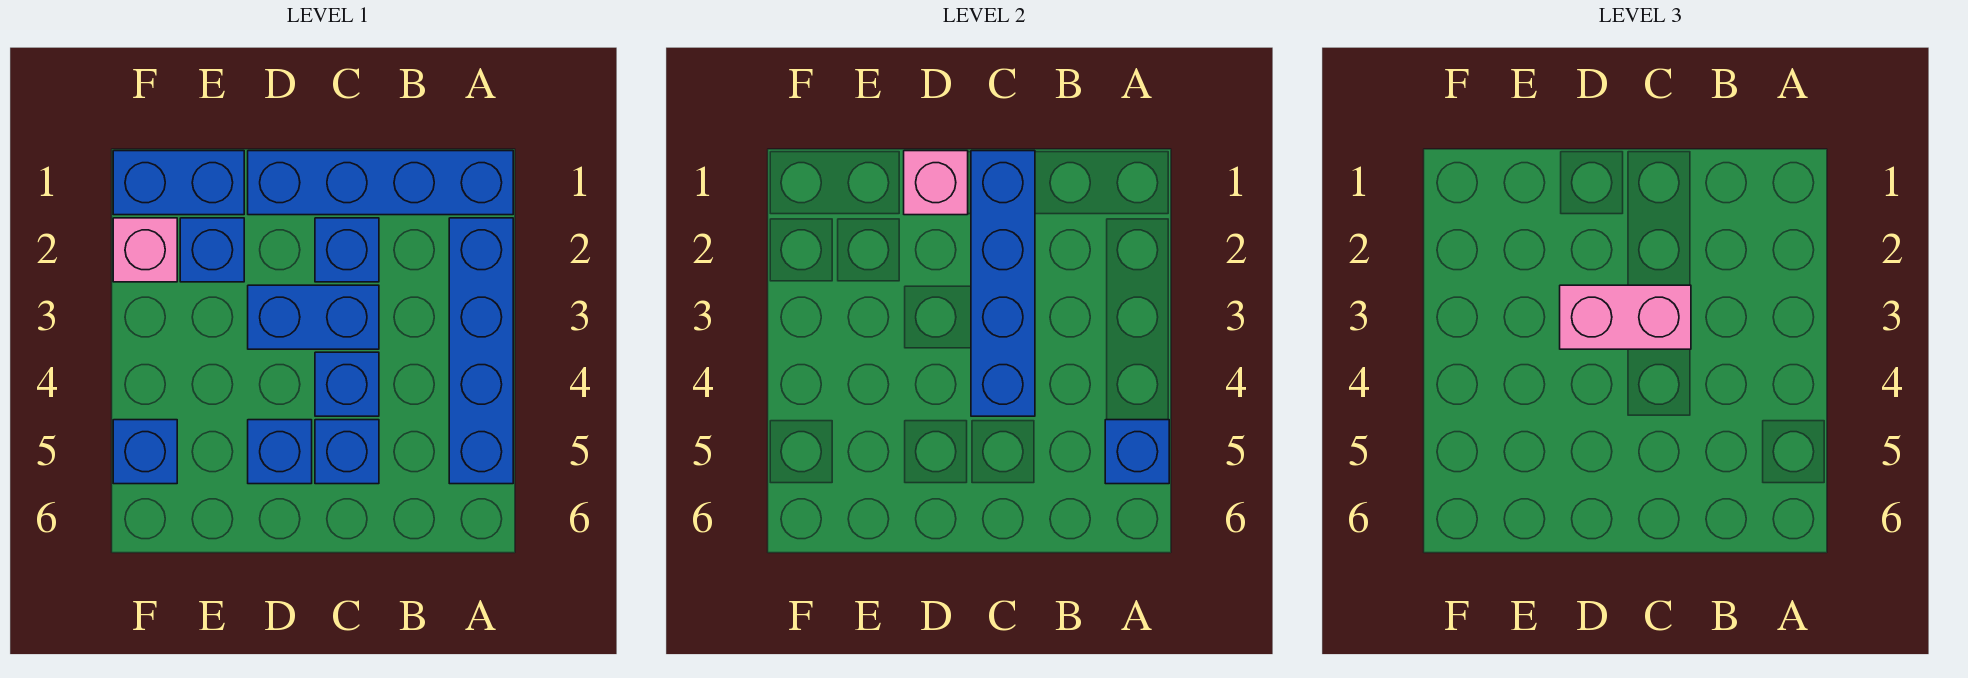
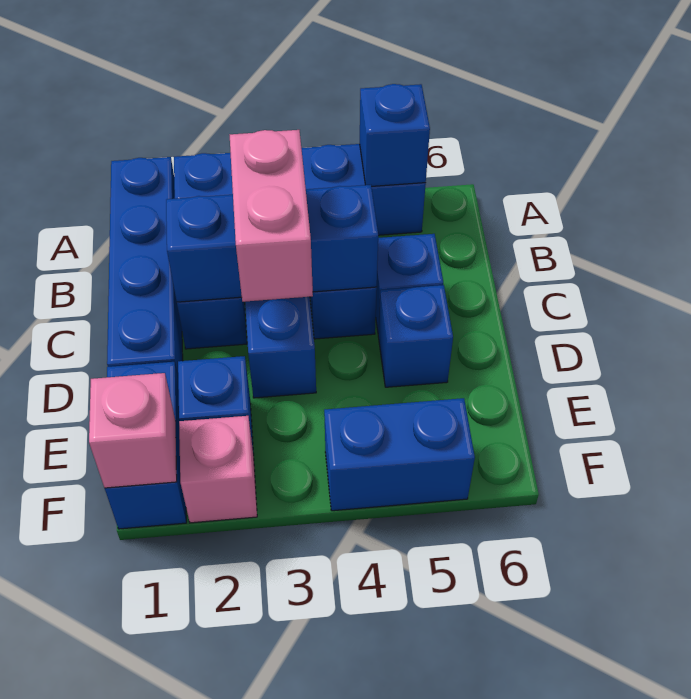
blue brick C1:C4 level 2 -> blue brick C2:C4 level 2
pink brick D1 level 2 -> pink brick F1 level 2
blue brick F5 level 1 -> blue brick F4:F5 level 1

